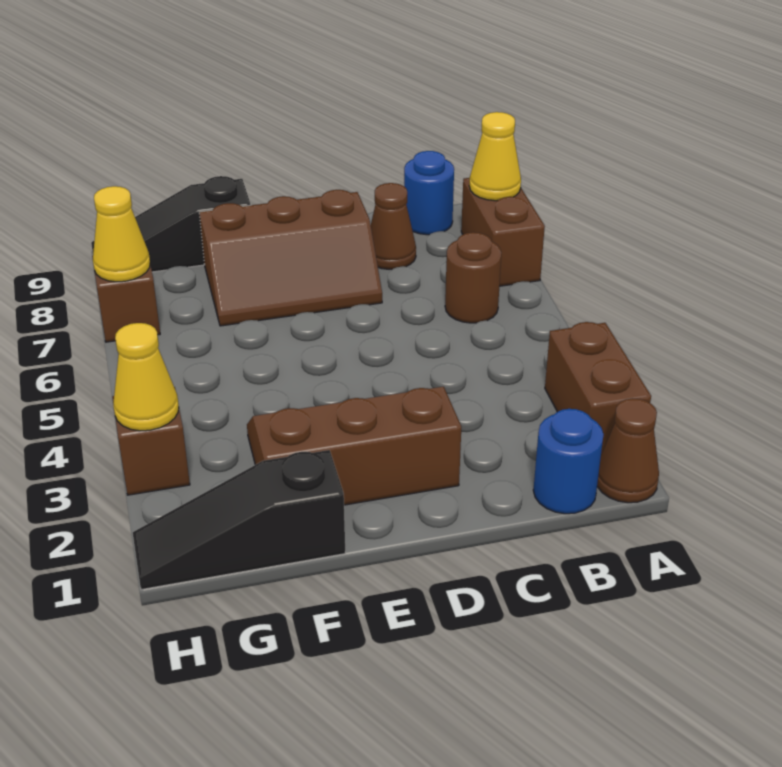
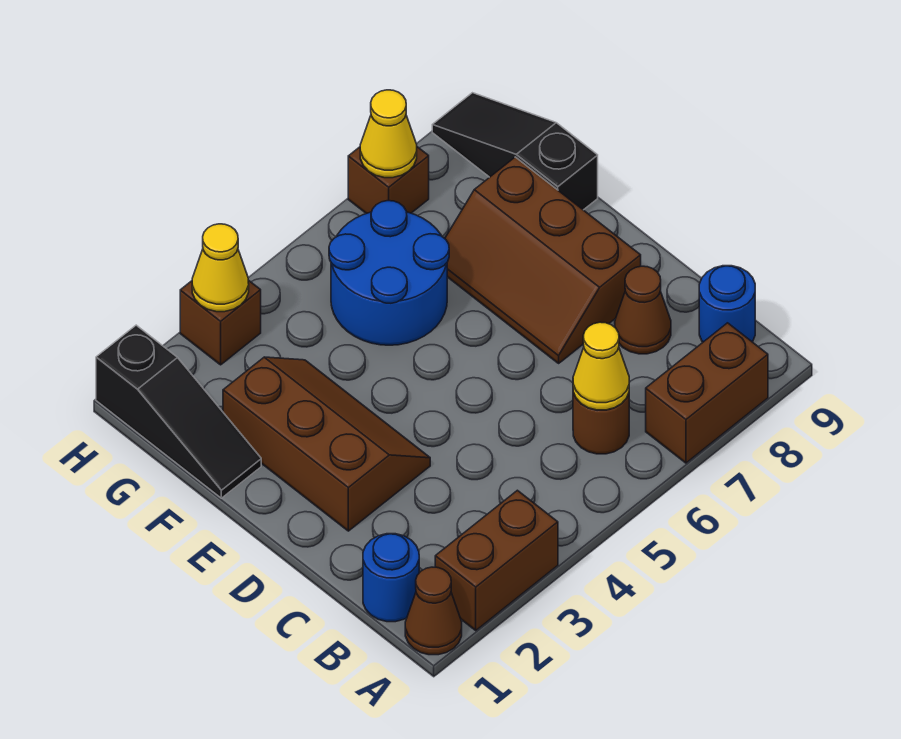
yellow cone A8 level 2 -> yellow cone B6 level 2
black slope F1:H1 level 1 top F -> black slope F1:H1 level 1 top H
none -> blue round brick F5:G6 level 1

